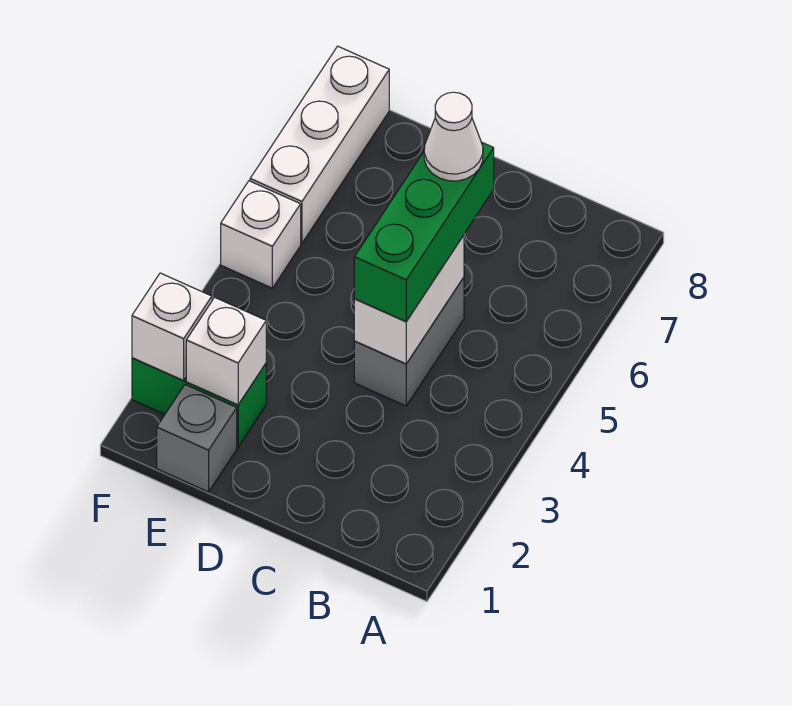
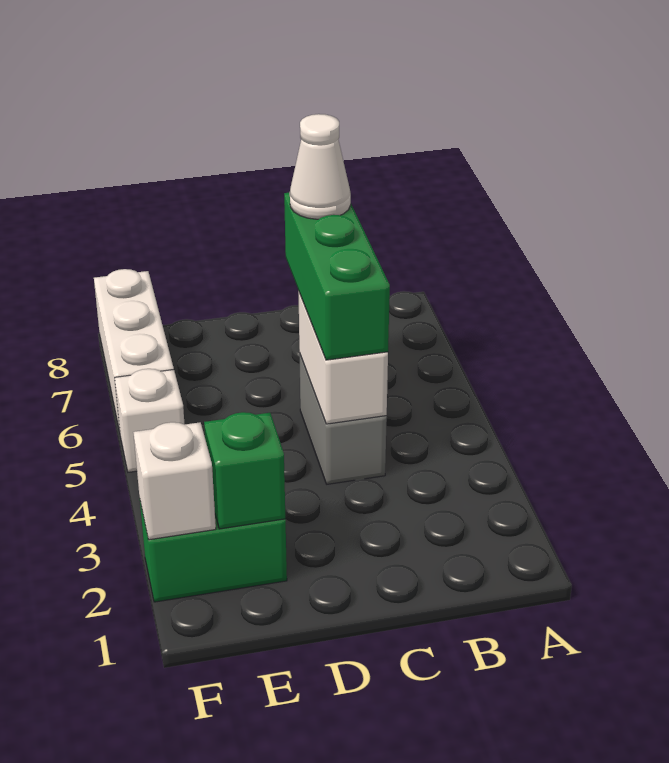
grey brick E1 level 1 -> none
white brick E2 level 2 -> green brick E2 level 2

